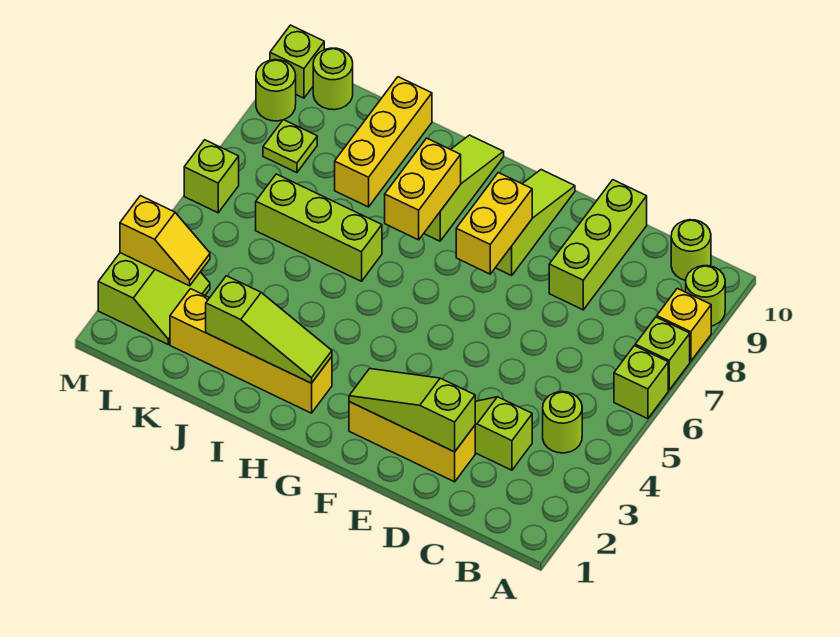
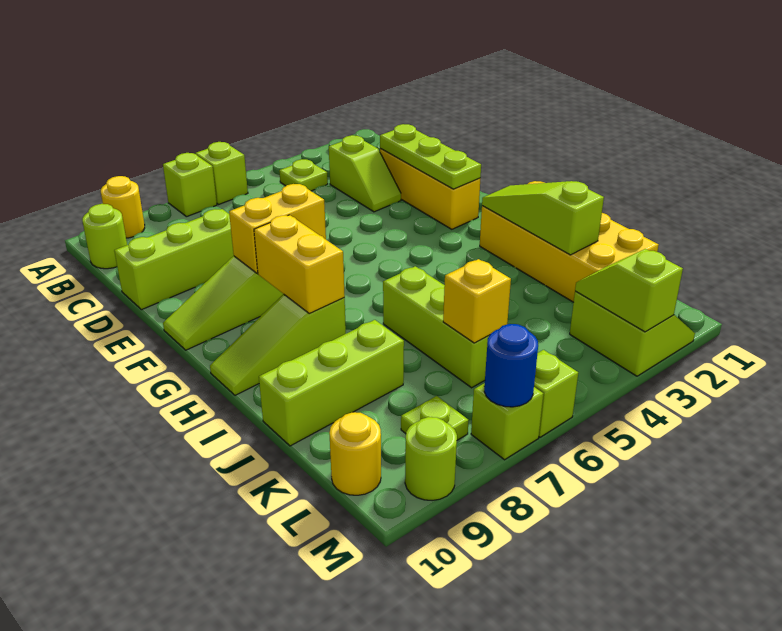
yellow brick A8 level 1 -> yellow brick K6 level 2
lime round brick A9 level 1 -> yellow round brick A9 level 1
lime round brick B4 level 1 -> lime plate B4 level 1
lime slope D2:F2 level 2 top D -> lime plate D2:F2 level 2
yellow brick H2:K2 level 1 -> yellow brick H1:K2 level 1
yellow brick H7:H8 level 2 -> yellow brick G8:H8 level 2
yellow brick J8:J10 level 1 -> lime brick J8:J10 level 1
lime slope L2:M3 level 1 top M -> lime slope L2:M3 level 1 top 3
yellow slope L3:M3 level 2 top M -> lime slope L3:M3 level 2 top M
lime round brick L10 level 1 -> yellow round brick L10 level 1
none -> blue round brick M7 level 2
lime brick M10 level 1 -> lime brick M7 level 1

